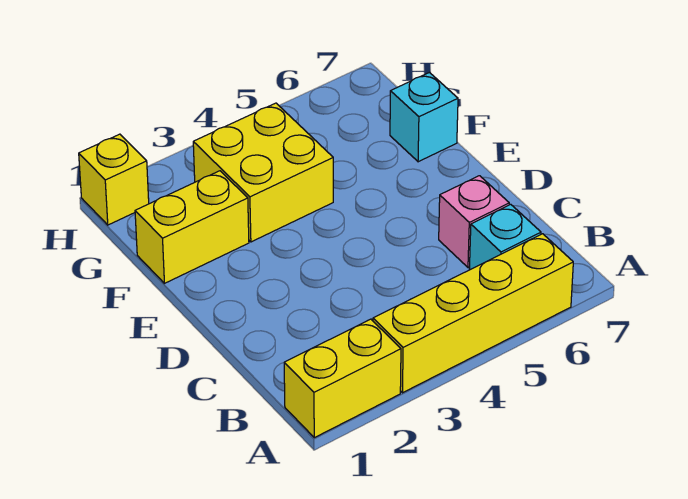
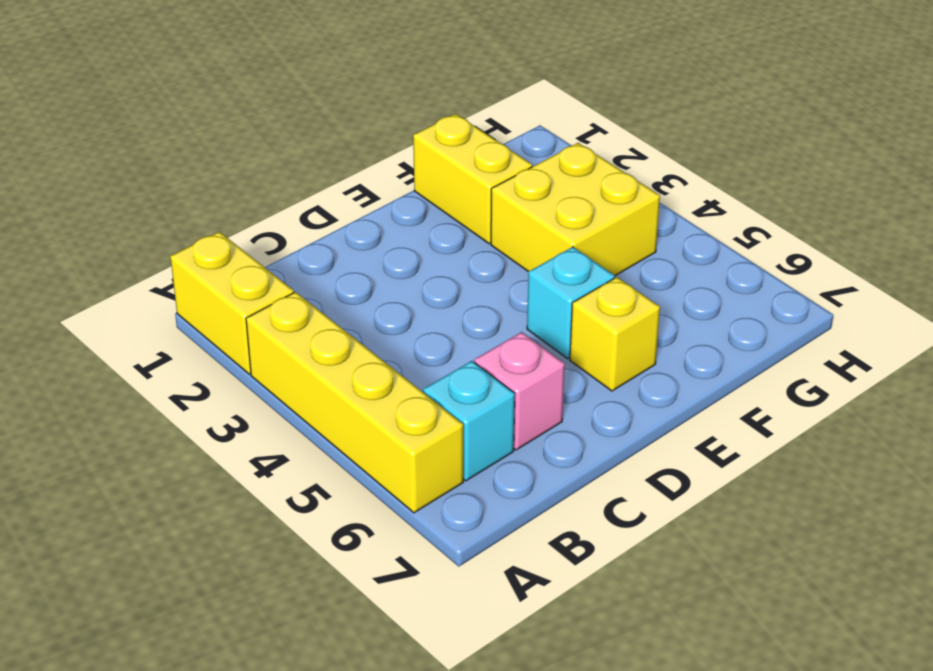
cyan brick F7 level 1 -> cyan brick E5 level 1
yellow brick H1 level 1 -> yellow brick E6 level 1

